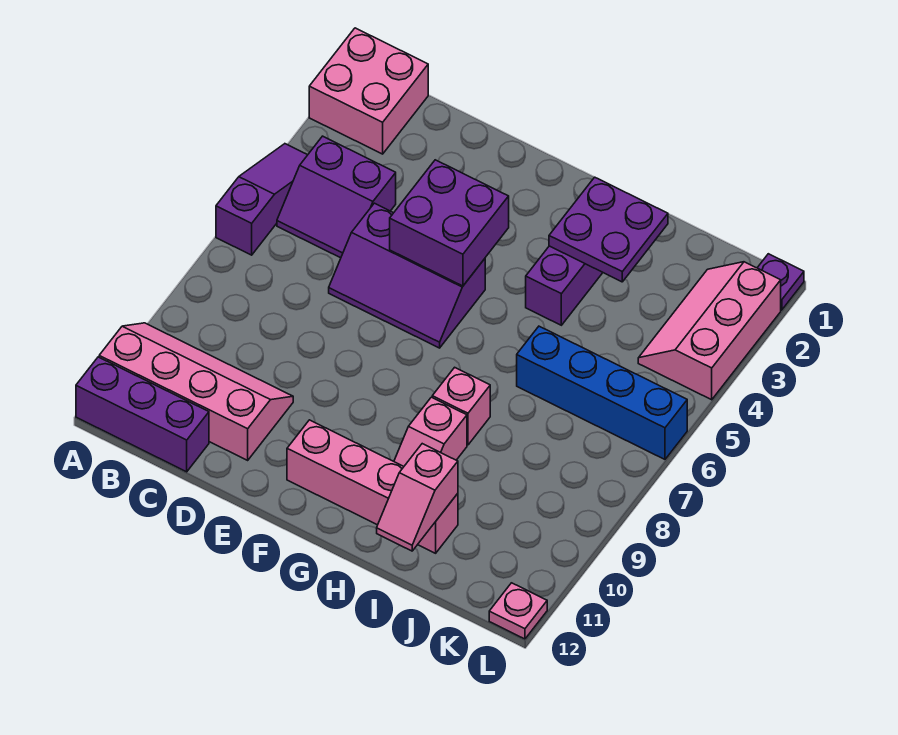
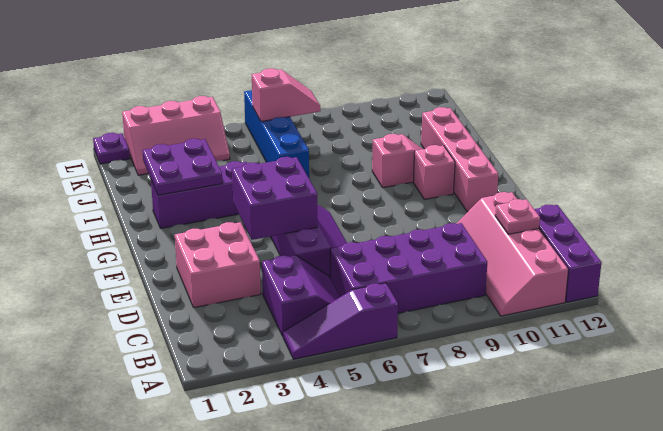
pink brick A1:B2 level 1 -> pink brick D2:E3 level 1
none -> purple brick B6:C9 level 1
pink brick H8 level 1 -> pink brick G10 level 1
pink slope I11:I12 level 2 top 11 -> pink slope K6:K7 level 2 top 6
pink plate L12 level 1 -> pink plate C11 level 2

